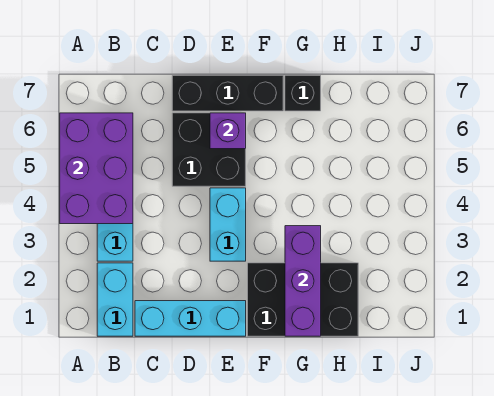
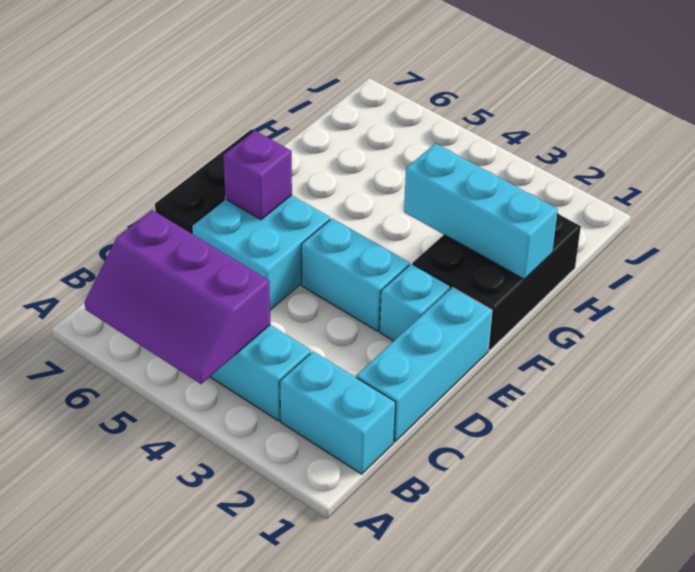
purple brick A4:B6 level 2 -> purple slope A4:B6 level 2 top B
black brick D5:E6 level 1 -> cyan brick D5:E6 level 1
none -> cyan brick E2 level 1
purple brick G1:G3 level 2 -> cyan brick G1:G3 level 2
black brick G7 level 1 -> none

